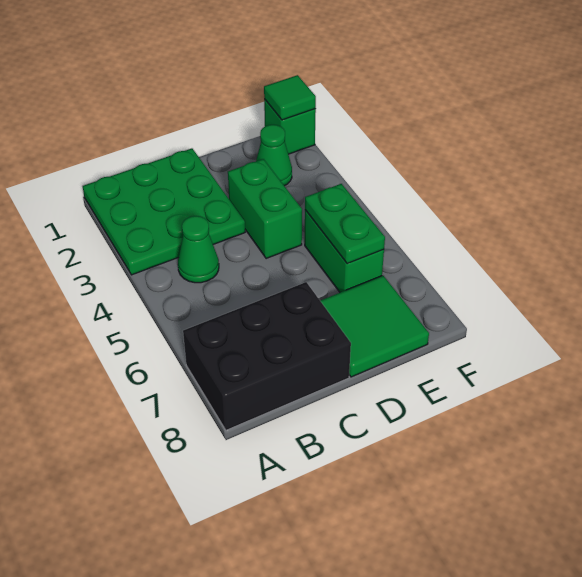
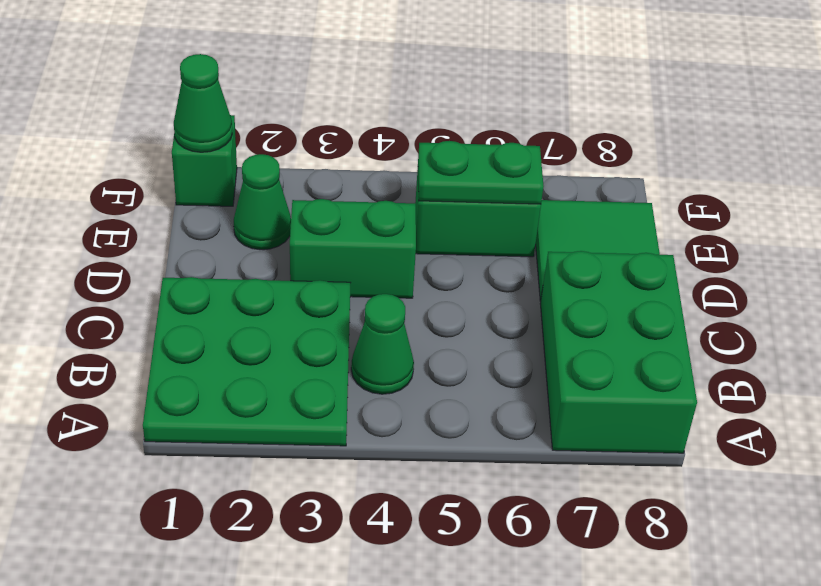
black brick A7:C8 level 1 -> green brick A7:C8 level 1
green tile F1 level 2 -> green cone F1 level 2

